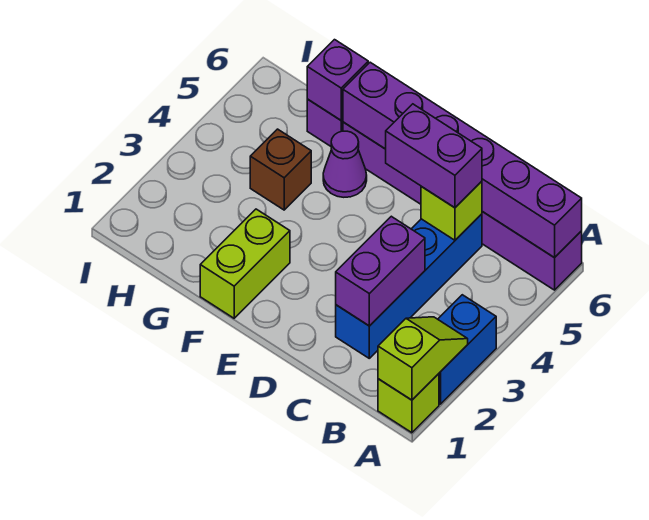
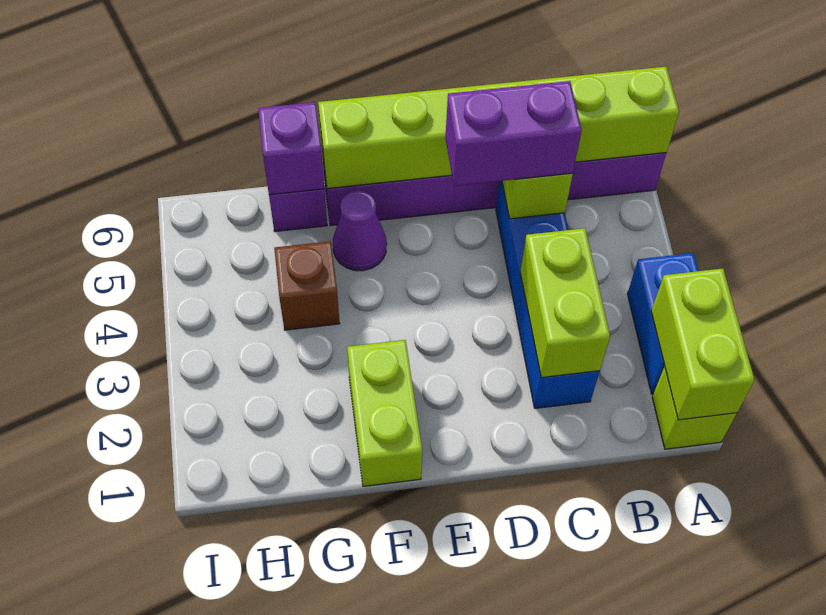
lime slope A1:A2 level 2 top 1 -> lime brick A1:A2 level 2
purple brick A6:F6 level 2 -> lime brick A6:F6 level 2
purple brick C2:C3 level 2 -> lime brick C2:C3 level 2

